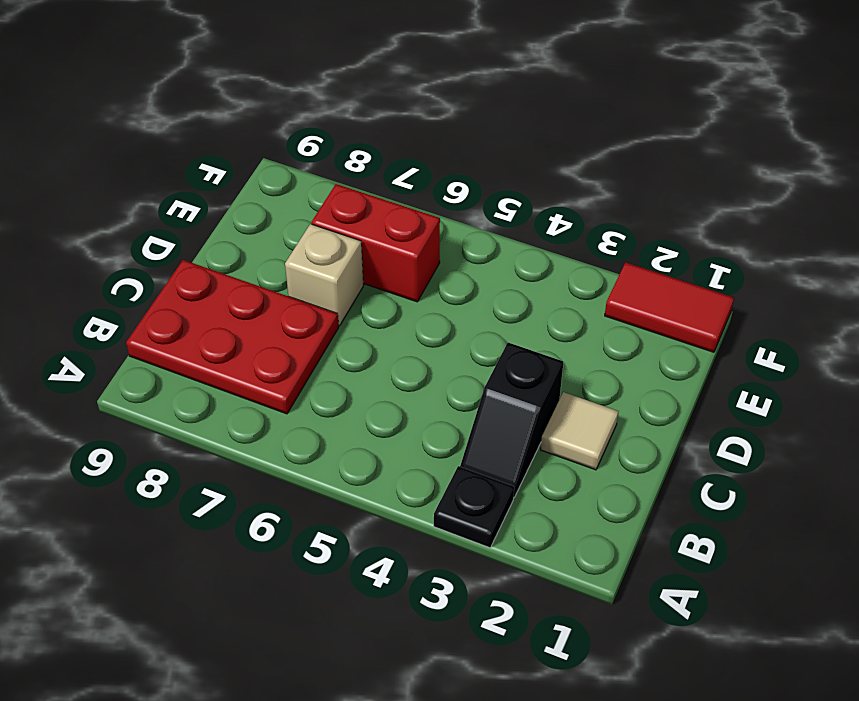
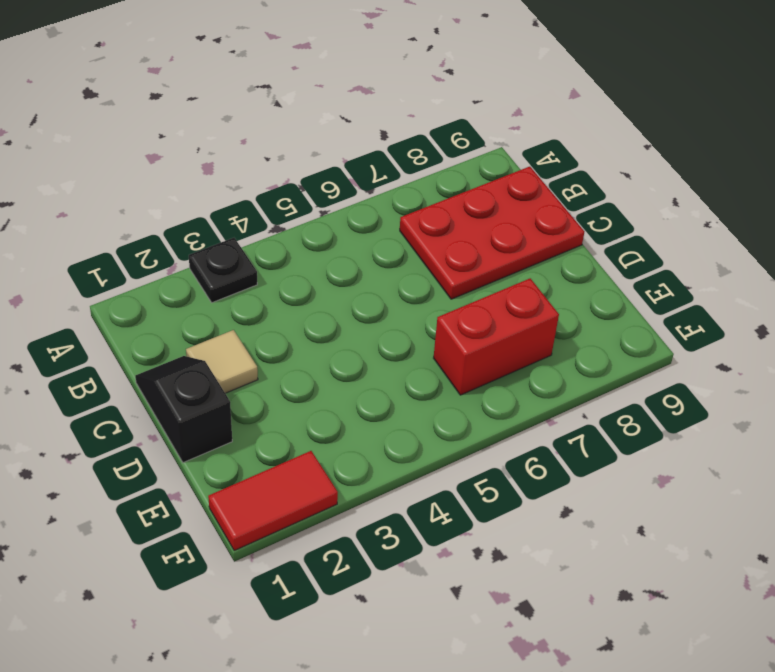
black slope B3:C3 level 1 top C -> black slope C1:D1 level 1 top D
tan brick D7 level 1 -> none

